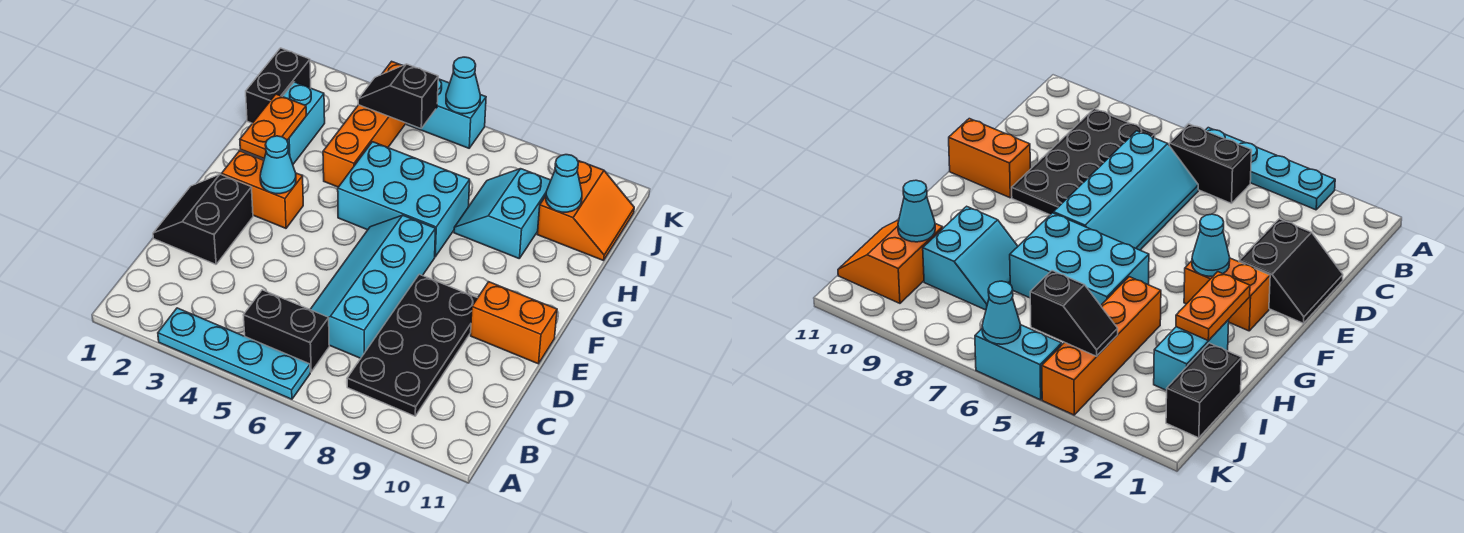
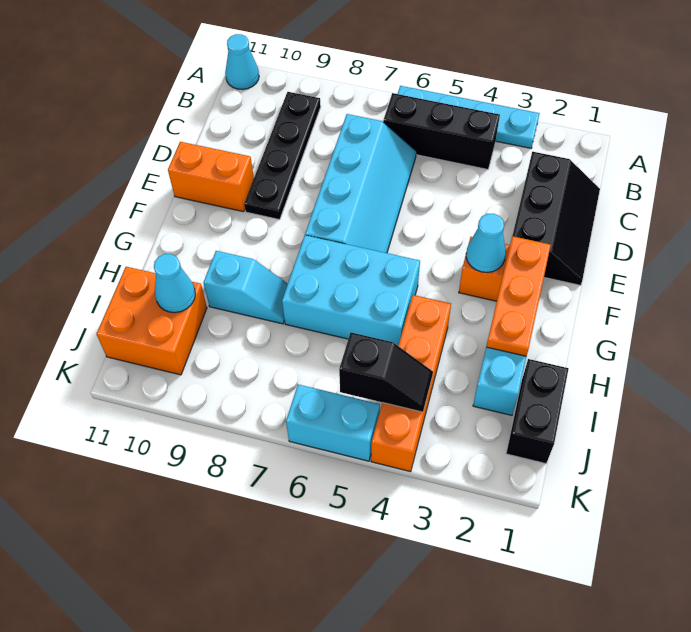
black brick B5:B6 level 1 -> black brick B4:B6 level 1
black plate B8:E9 level 1 -> black plate B9:E9 level 1
black slope D1:E2 level 1 top 2 -> black slope C1:E2 level 1 top 2
orange plate G2:H2 level 2 -> orange plate F2:H2 level 2
cyan slope H8:I9 level 1 top 9 -> cyan slope H8:H9 level 1 top 9
orange slope I10:J11 level 1 top 10 -> orange brick I10:J11 level 1
cyan cone K6 level 2 -> cyan cone A11 level 1

